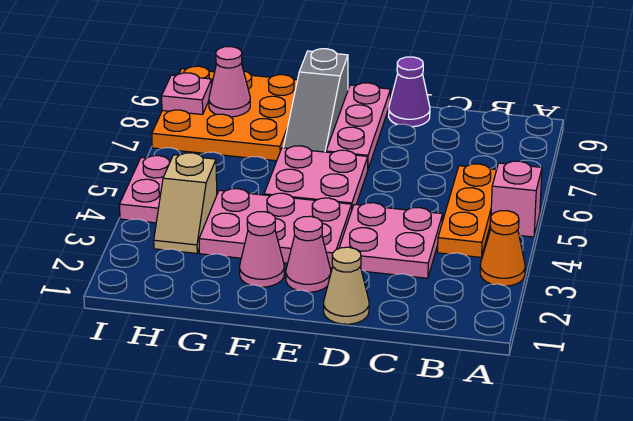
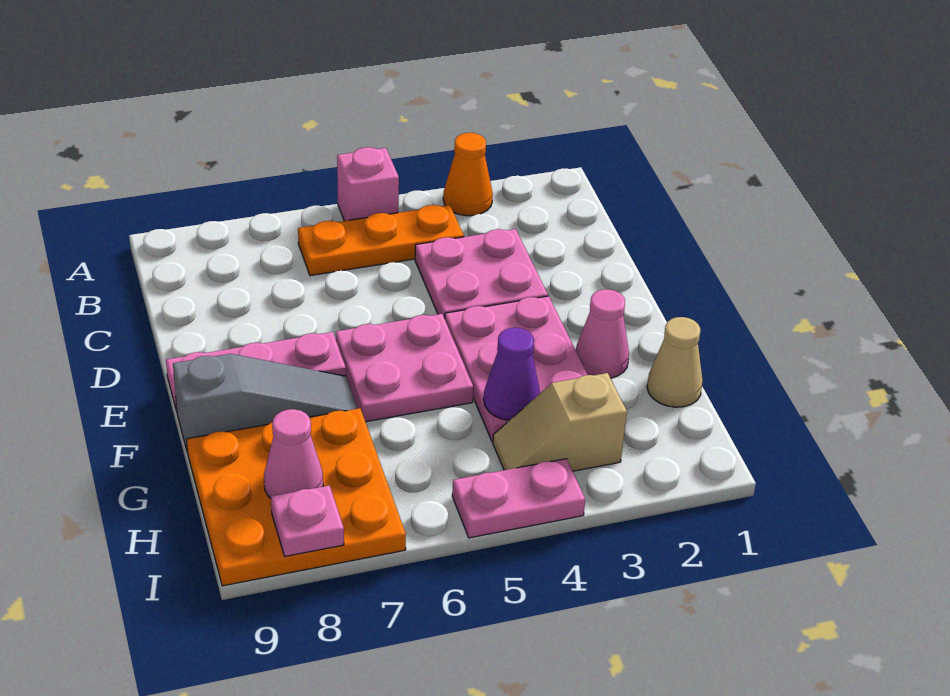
tan cone D1 level 1 -> tan cone G1 level 1
purple cone D9 level 1 -> purple cone G4 level 2
pink cone E2 level 1 -> none
tan slope H3:H4 level 1 top 4 -> tan slope H3:H4 level 1 top 3

